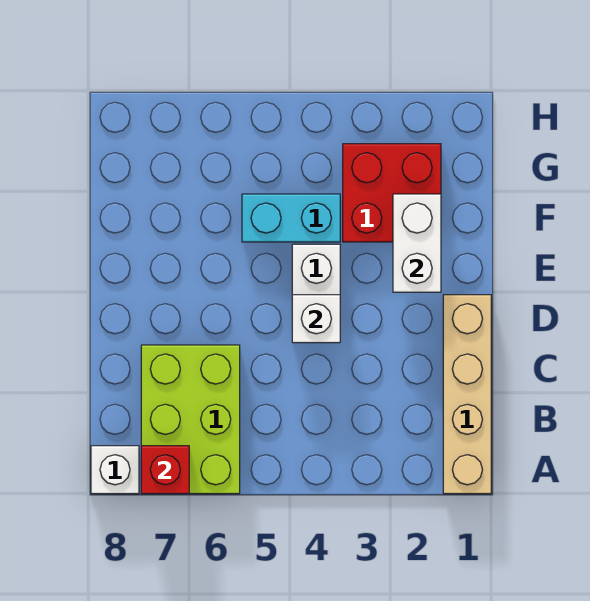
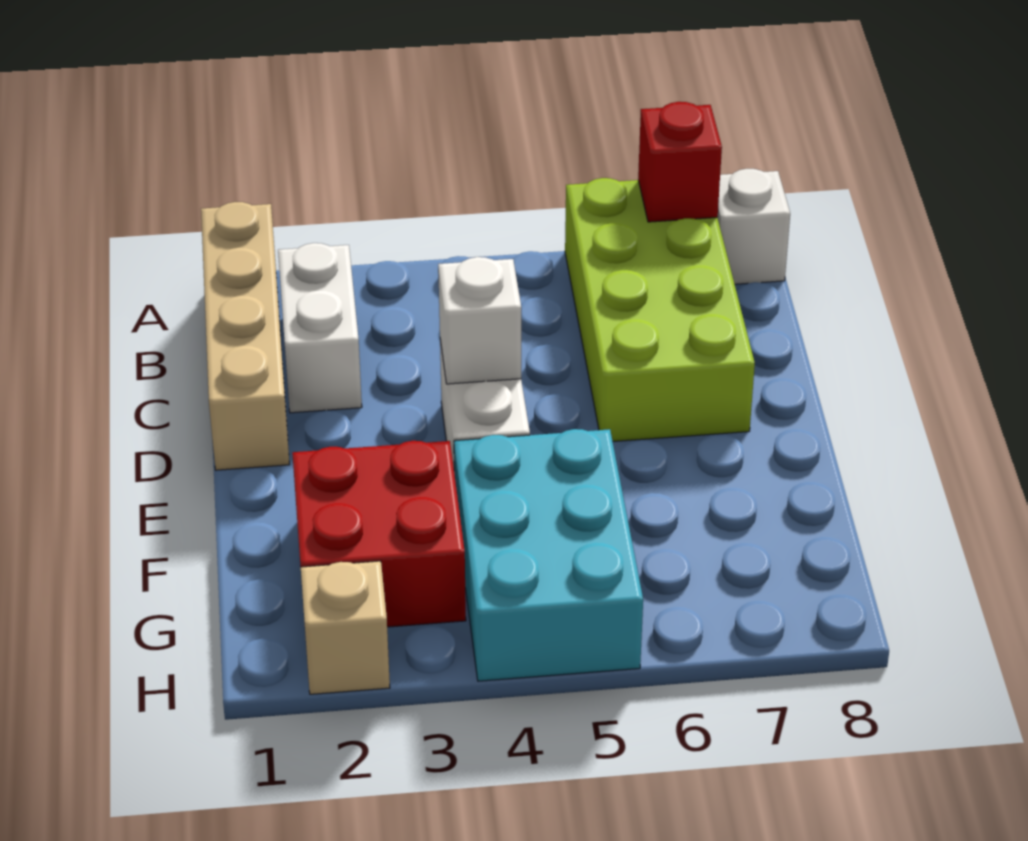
lime brick A6:C7 level 1 -> lime brick A6:D7 level 1
white brick E2:F2 level 2 -> white brick B2:C2 level 1
cyan brick F4:F5 level 1 -> cyan brick F4:H5 level 1
none -> tan brick H2 level 1

